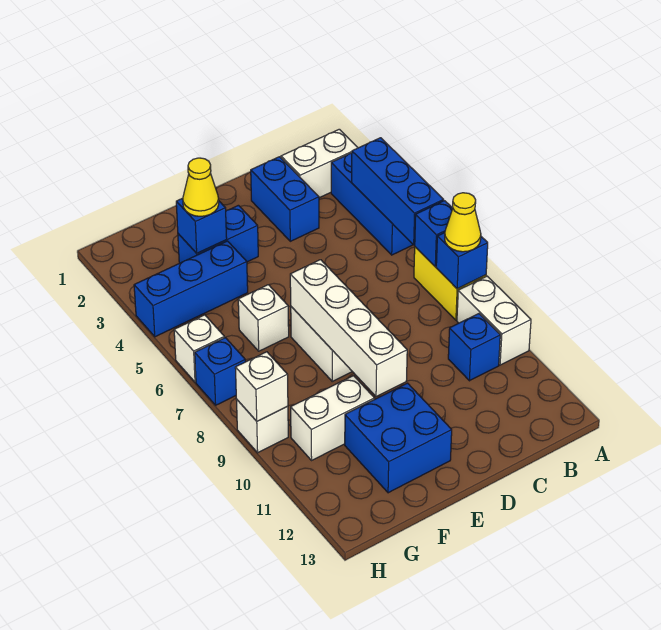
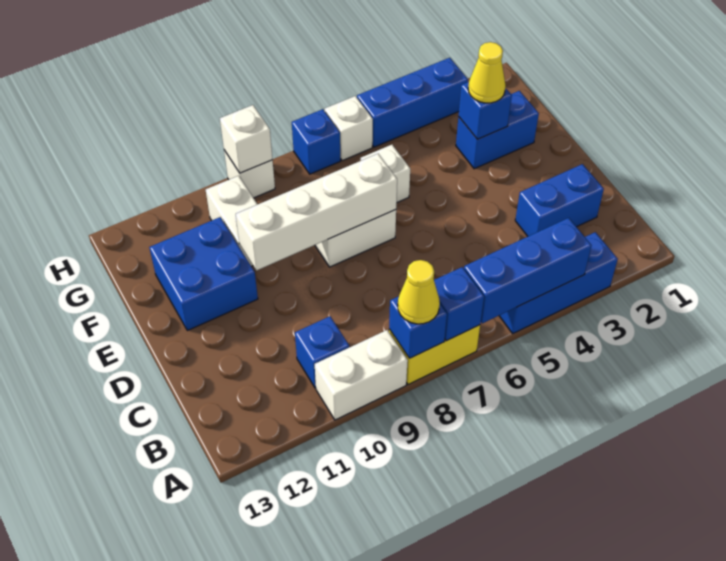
white brick A2:B2 level 1 -> none
blue brick E3:F3 level 1 -> blue brick F2:F3 level 1
blue brick F4:H4 level 1 -> blue brick H3:H5 level 1

